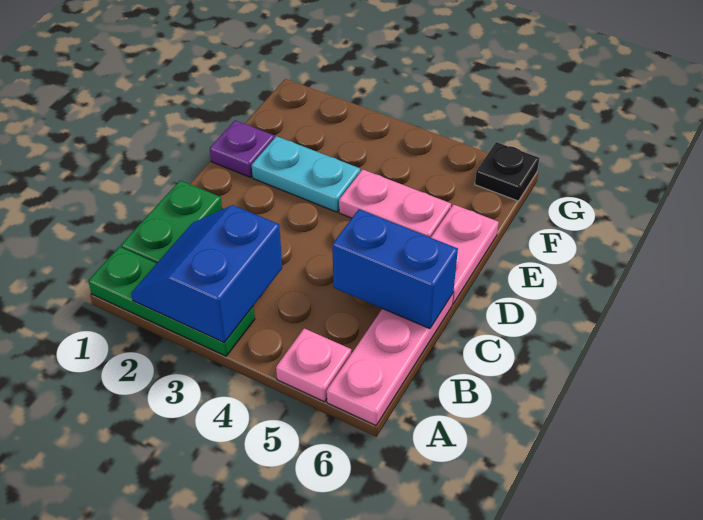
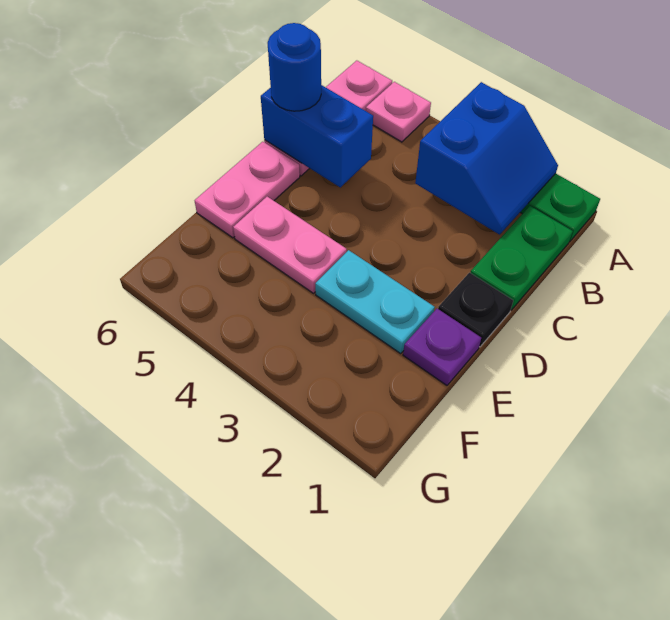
none -> blue round brick C6 level 3
black plate G6 level 1 -> black plate D1 level 1

